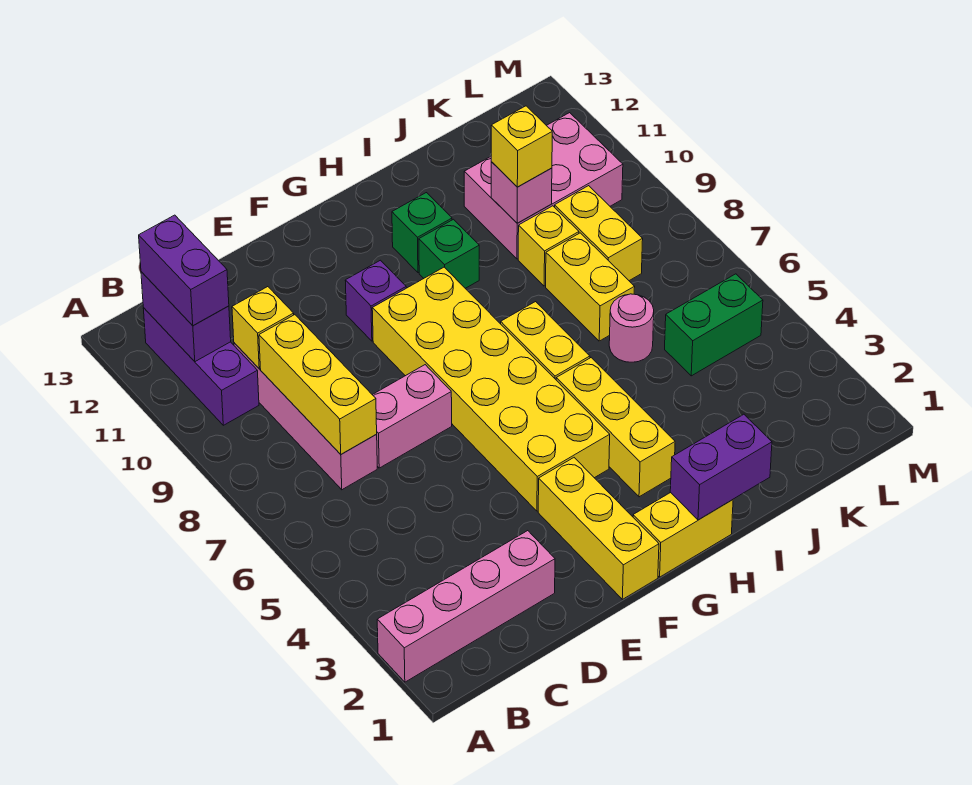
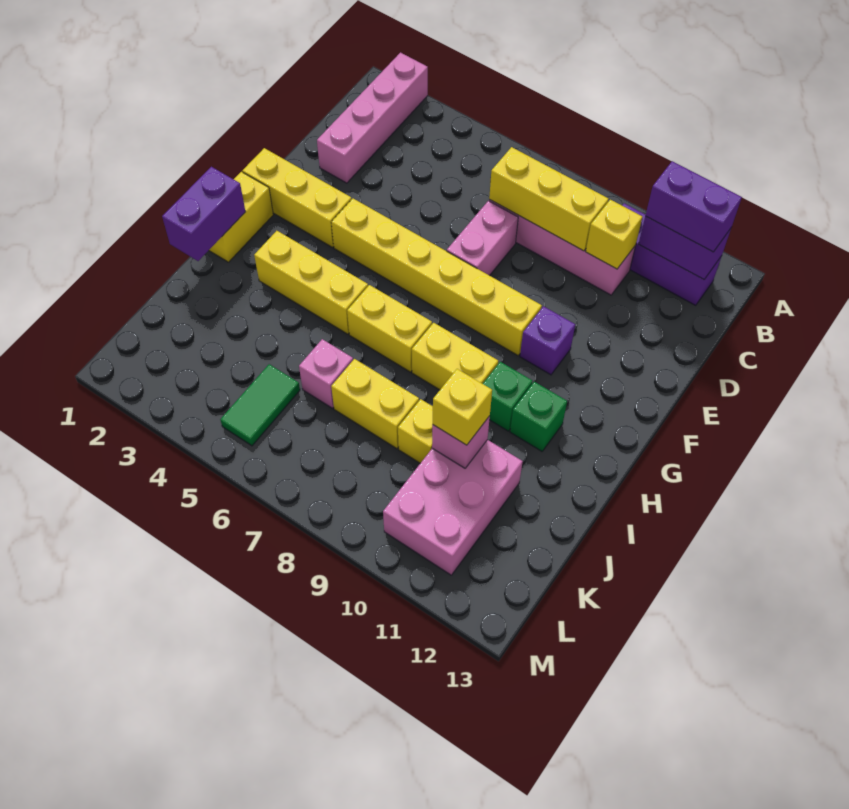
yellow brick F4:G9 level 1 -> yellow brick F4:F9 level 1
pink round brick J6 level 1 -> pink brick J6 level 1
green brick K5:L5 level 1 -> green tile K5:L5 level 1
yellow brick K8:K9 level 1 -> yellow brick H8:H9 level 1

